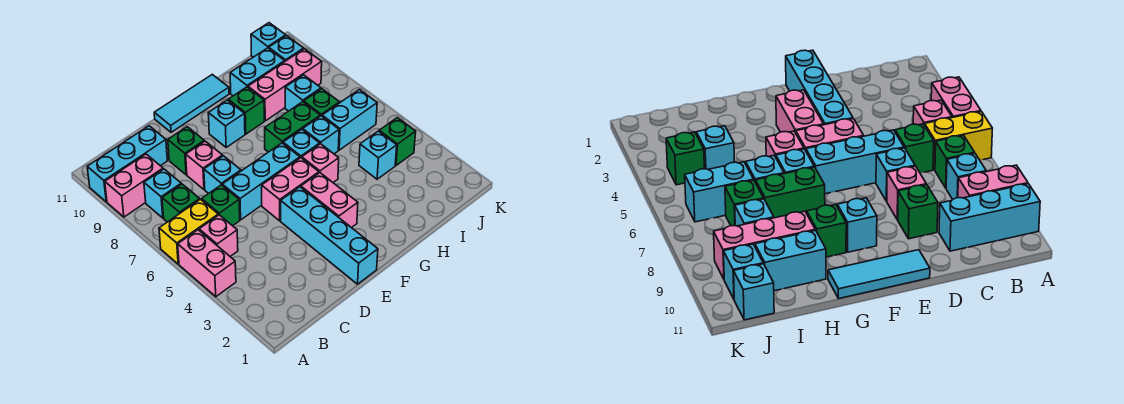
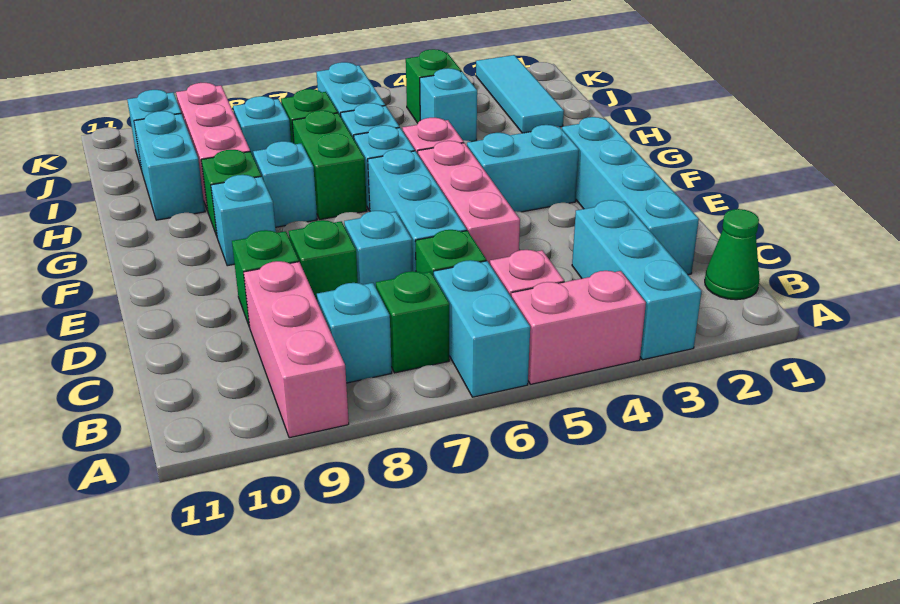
yellow brick A6:B6 level 1 -> cyan brick A6:B6 level 1
pink brick A9:B9 level 1 -> pink brick A9:C9 level 1
cyan brick A10:C10 level 1 -> cyan brick A3:C3 level 1
none -> green cone B1 level 1
pink brick D8 level 1 -> green brick D8 level 1
cyan brick E1:E4 level 1 -> cyan brick C2:F2 level 1
pink brick E5:F5 level 1 -> pink brick D5:F5 level 1
cyan tile E11:G11 level 1 -> cyan tile I2:K2 level 1
pink brick F3:F4 level 1 -> cyan brick F3:F4 level 1
cyan brick J11 level 1 -> cyan brick G8 level 1

